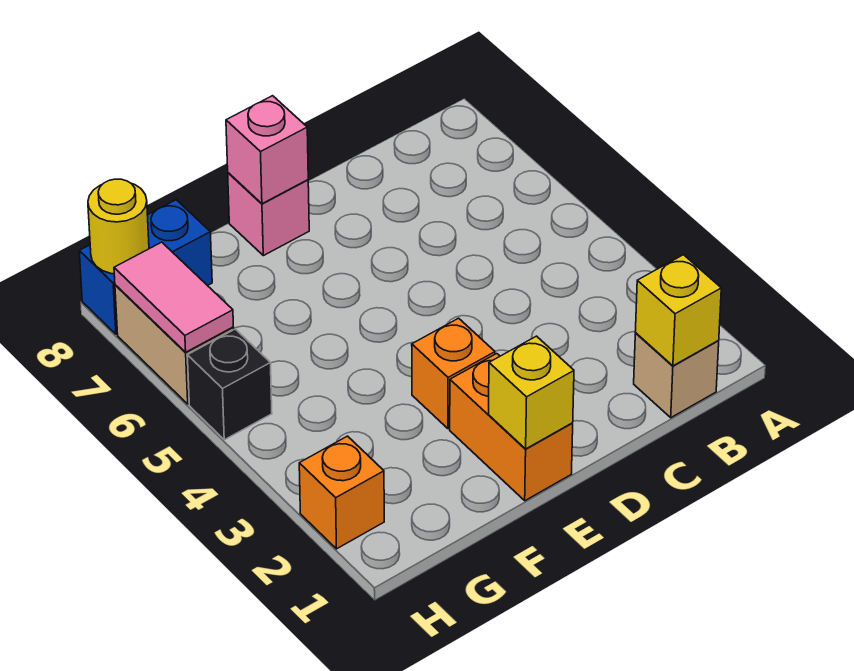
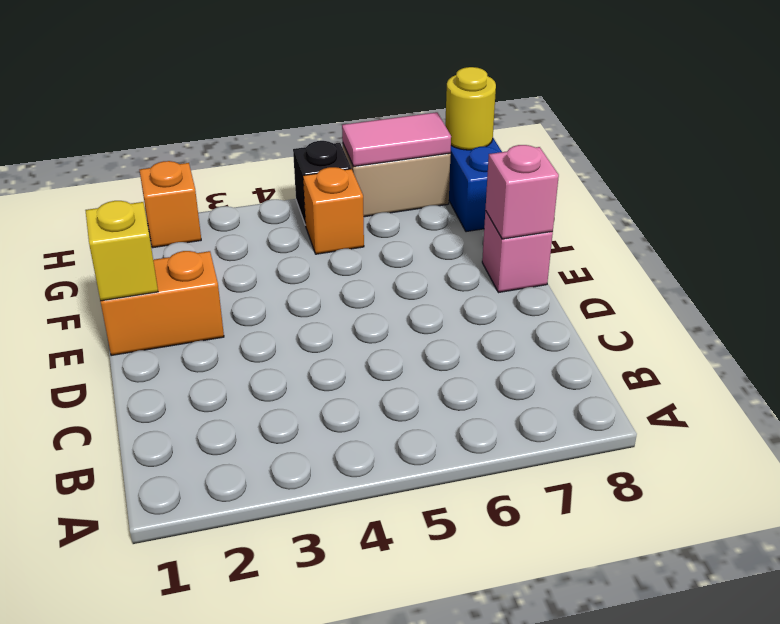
tan brick B1 level 1 -> none
yellow brick B1 level 2 -> none
orange brick E3 level 1 -> orange brick G5 level 1

